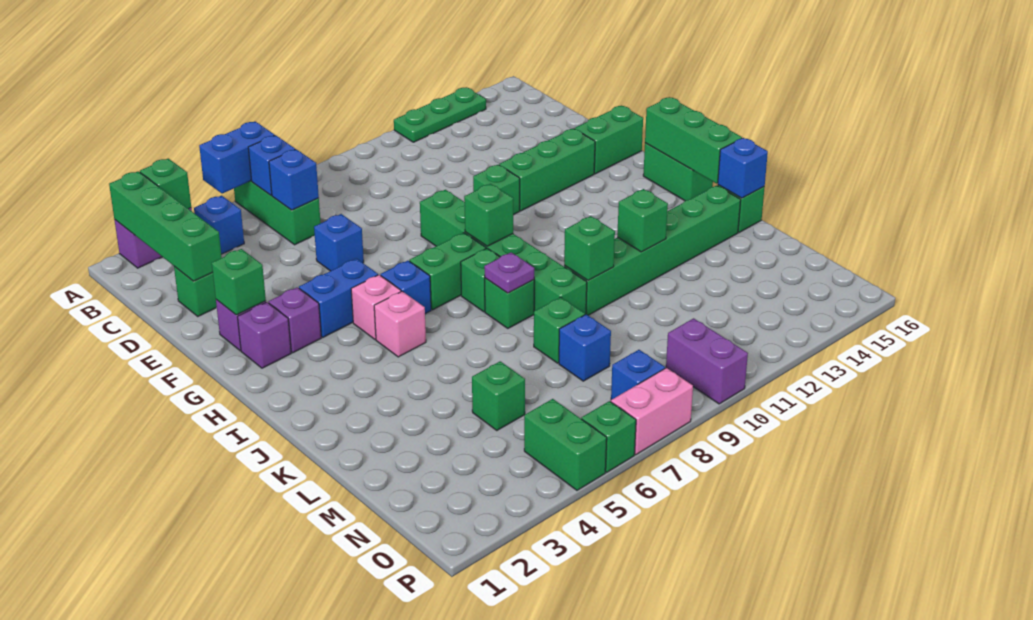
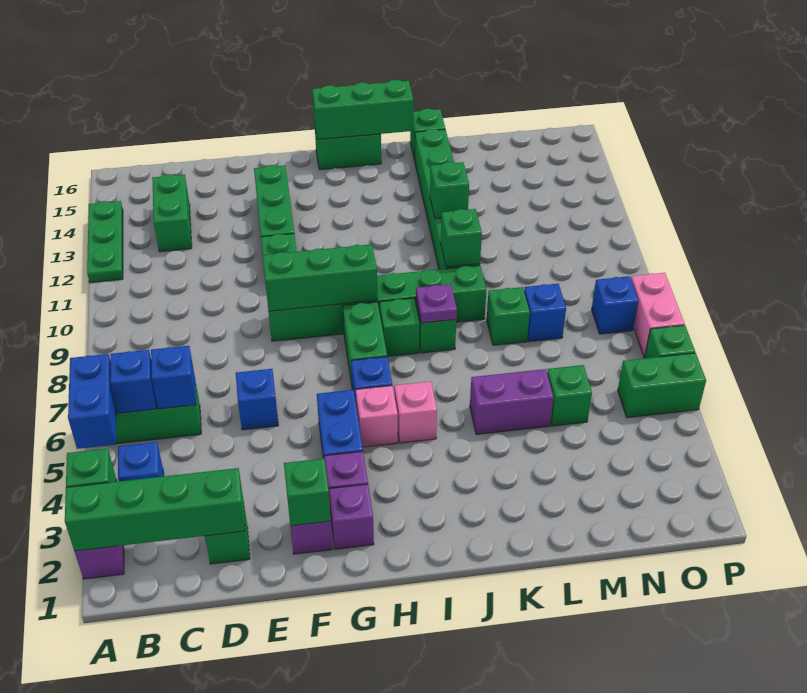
green brick F15:F16 level 1 -> green brick C13:C14 level 1
green brick H9 level 2 -> green brick F9:H9 level 2
blue brick K16 level 2 -> none
purple brick O10:P10 level 1 -> purple brick K5:L5 level 1

